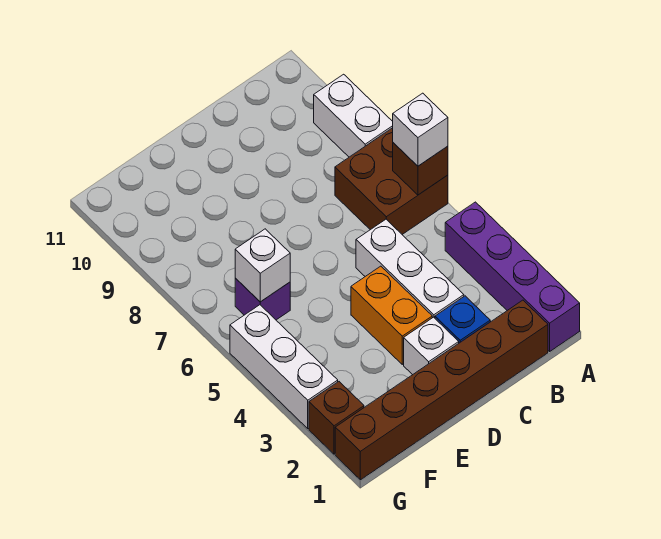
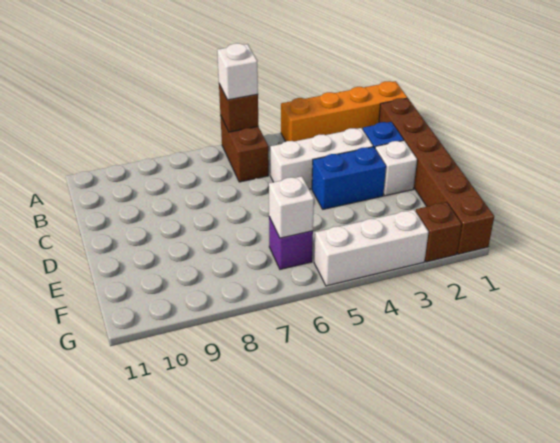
purple brick A1:A4 level 1 -> orange brick A1:A4 level 1
brown brick A6:B7 level 1 -> brown brick A6:B6 level 1
white brick A8:A9 level 1 -> none
orange brick D3:D4 level 1 -> blue brick D3:D4 level 1

